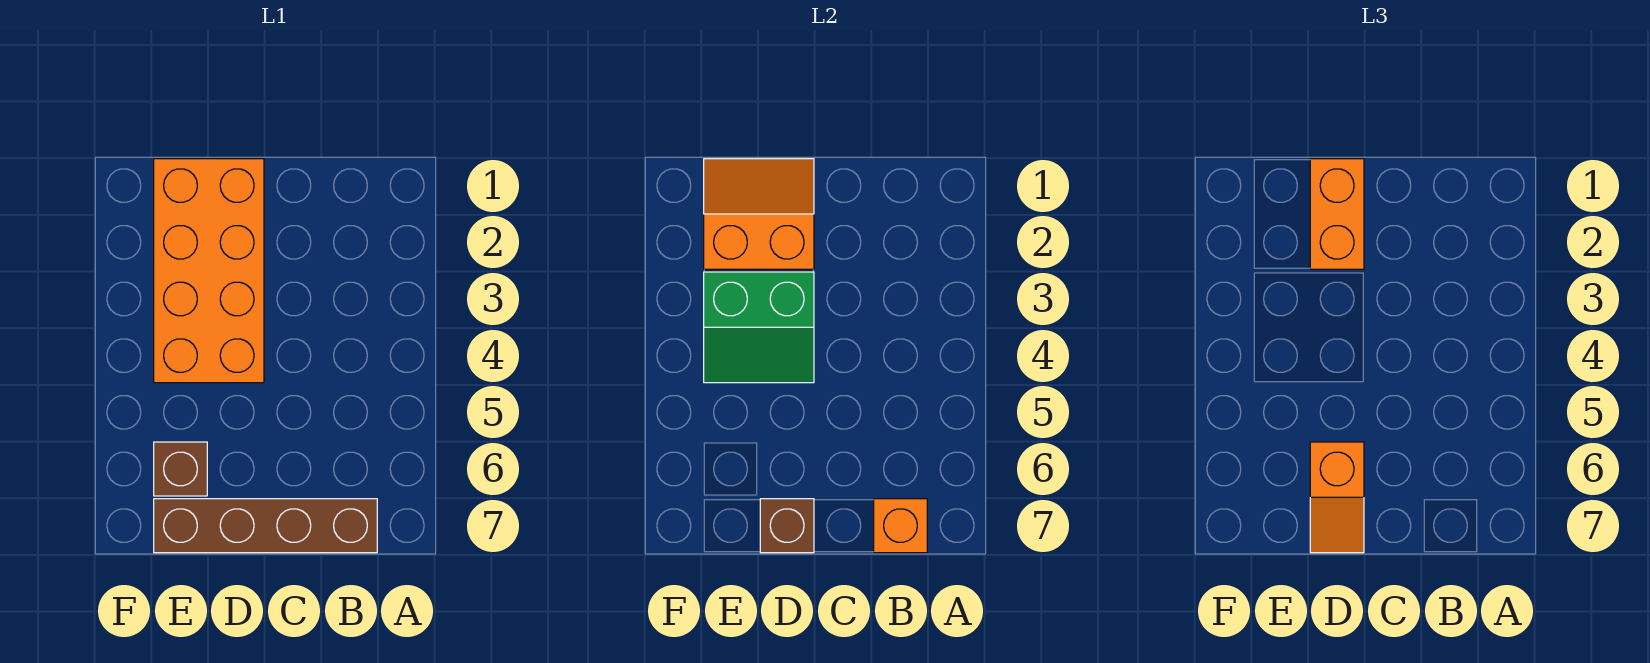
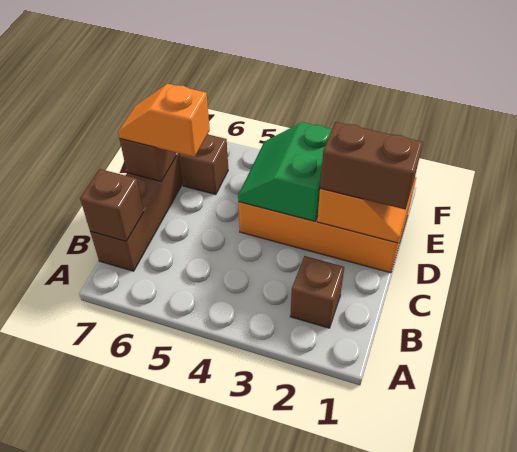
none -> brown brick B2 level 1
orange brick B7 level 2 -> brown brick B7 level 2
orange brick D1:D2 level 3 -> brown brick D1:D2 level 3

